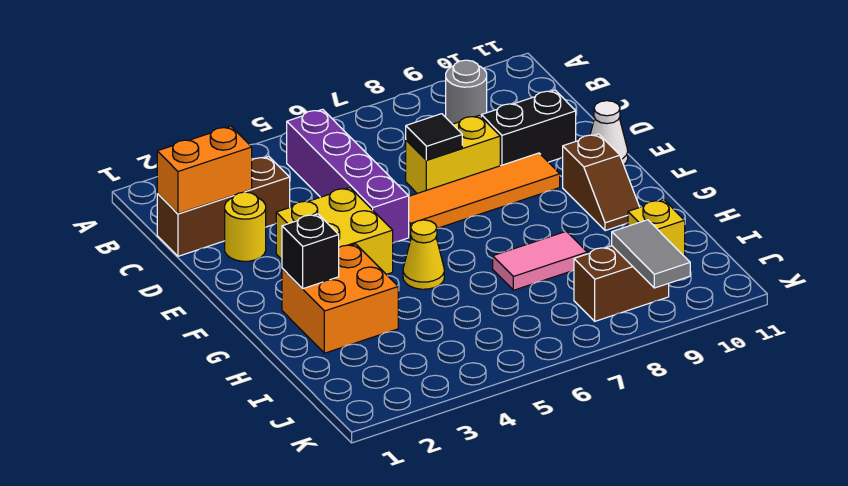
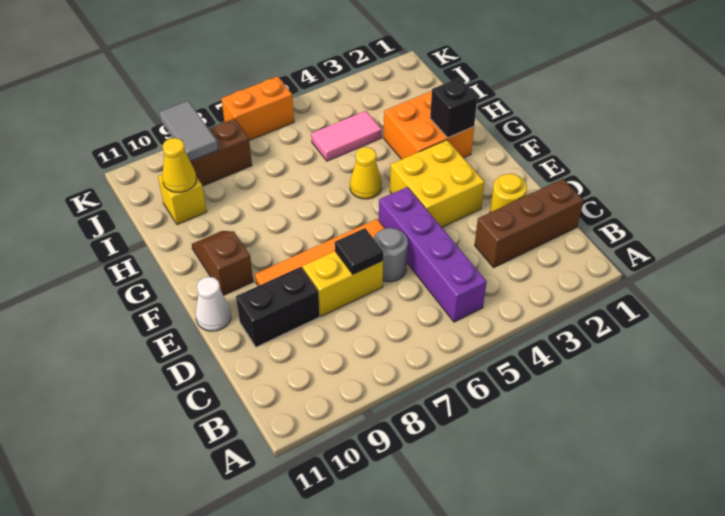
grey round brick B9 level 1 -> grey round brick D6 level 1
orange brick C1:C2 level 2 -> orange brick K6:K7 level 1
pink tile H7:H8 level 1 -> pink tile I4:I5 level 1
none -> yellow cone I10 level 2

